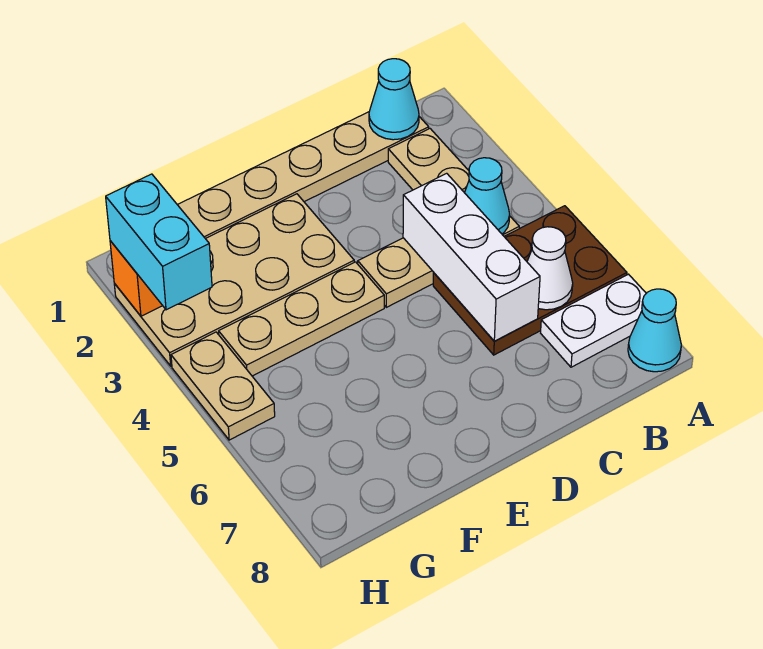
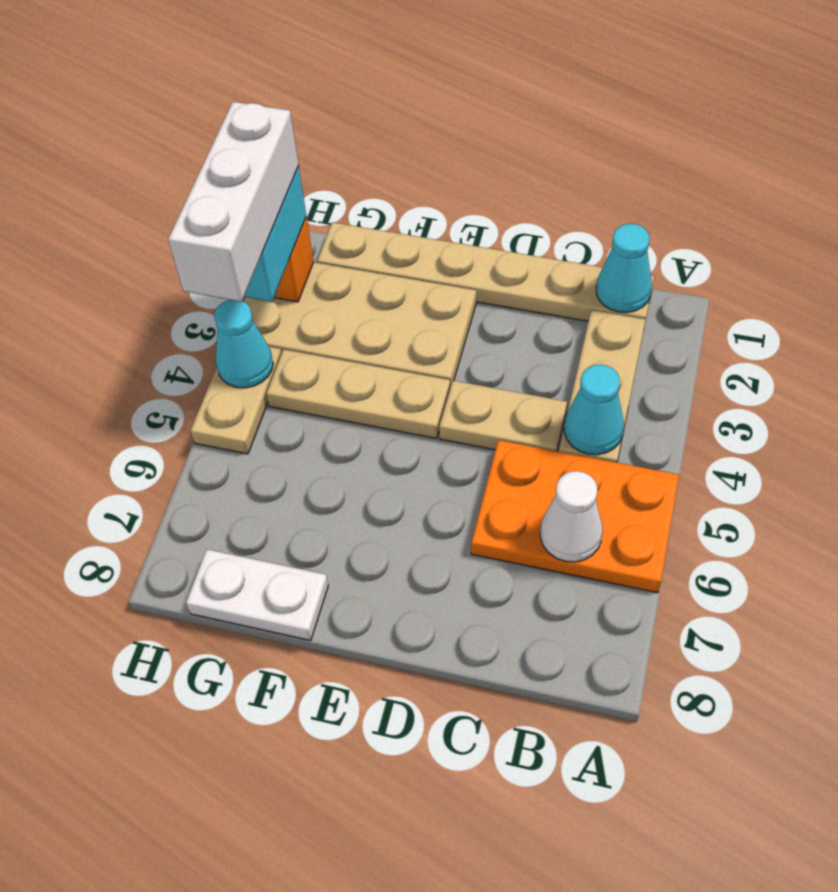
brown plate A5:C6 level 1 -> orange plate A5:C6 level 1
white plate A7:B7 level 1 -> white plate F8:G8 level 1
cyan cone A8 level 1 -> cyan cone H4 level 2
white brick C4:C6 level 2 -> white brick H2:H4 level 4

